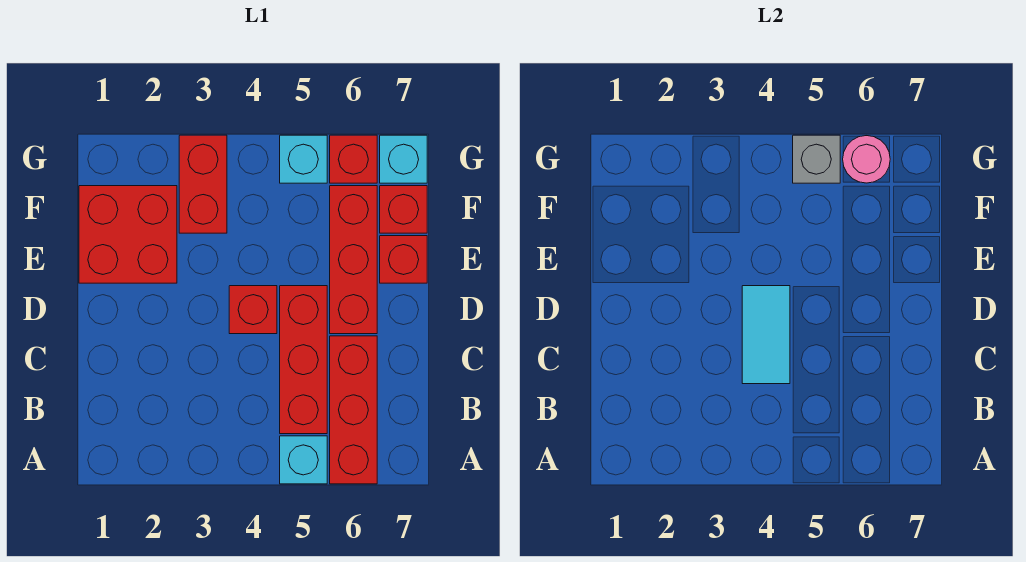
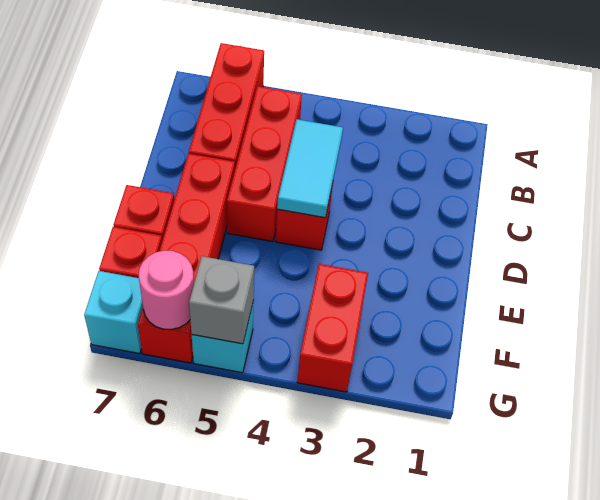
cyan brick A5 level 1 -> none
red brick E1:F2 level 1 -> none

